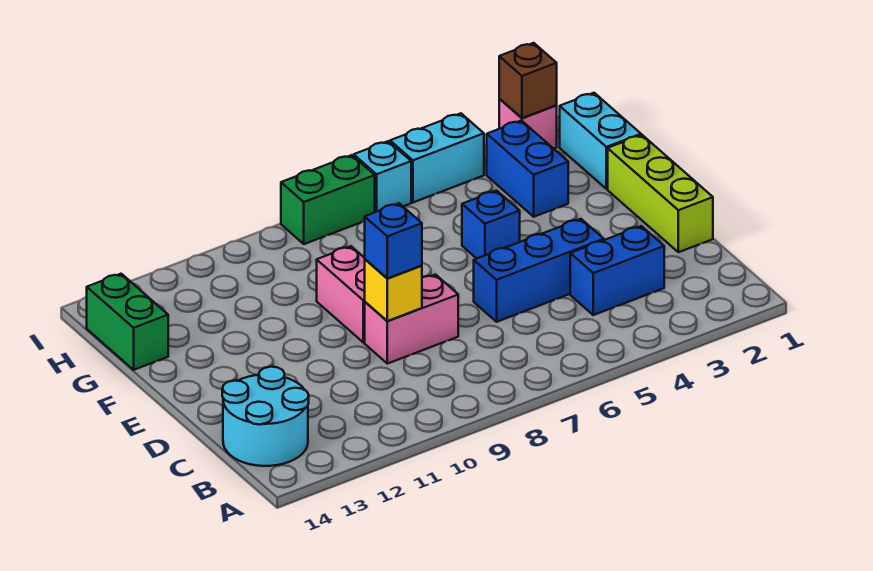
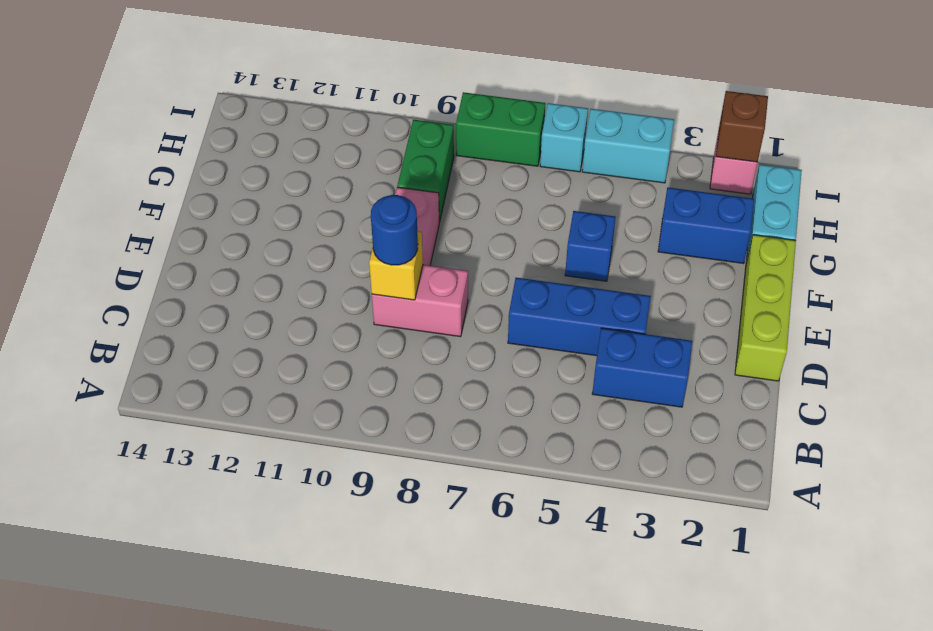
cyan round brick B13:C14 level 1 -> none
blue brick D9 level 3 -> blue round brick D9 level 3
blue brick G3:H3 level 1 -> blue brick G2:G3 level 1
green brick G14:H14 level 1 -> green brick G9:H9 level 1

